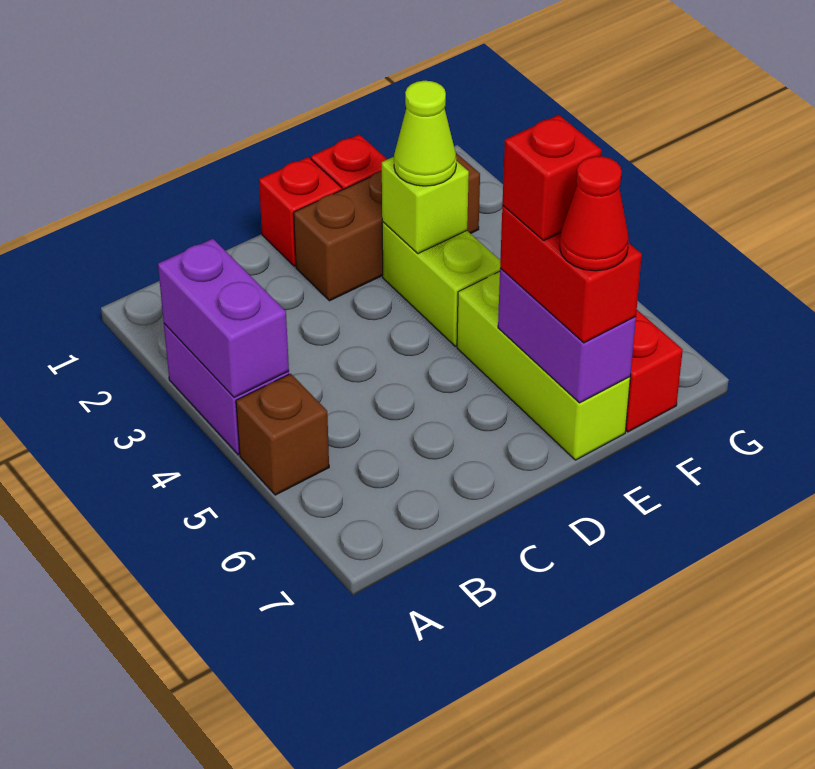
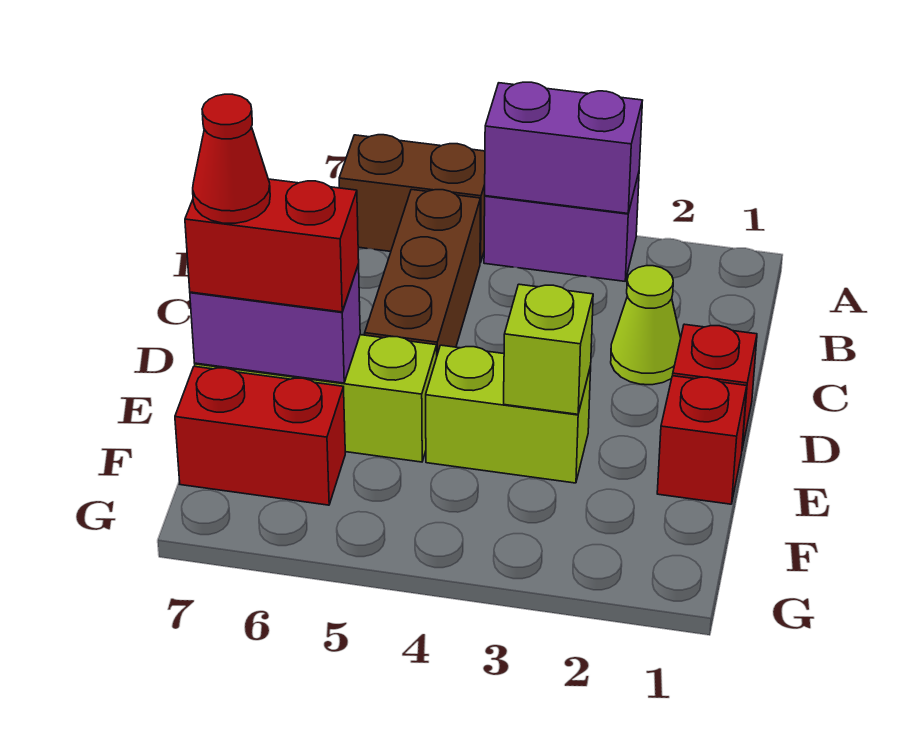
brown brick A5 level 1 -> brown brick A5:A6 level 1
brown brick D2:F2 level 1 -> brown brick B5:D5 level 1
lime cone E3 level 3 -> lime cone C2 level 1
red brick E6 level 4 -> none

